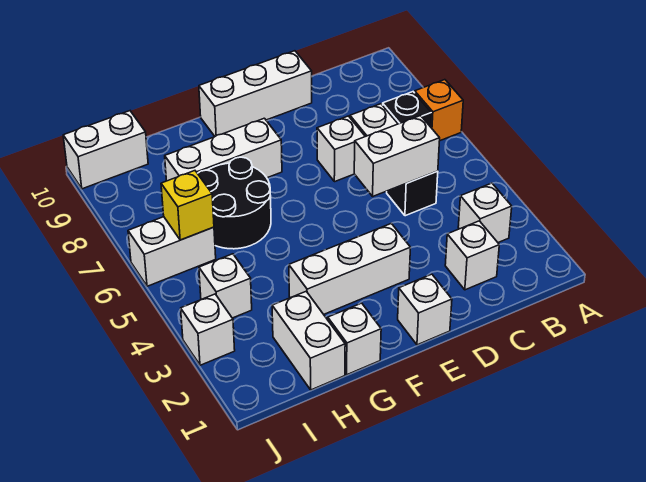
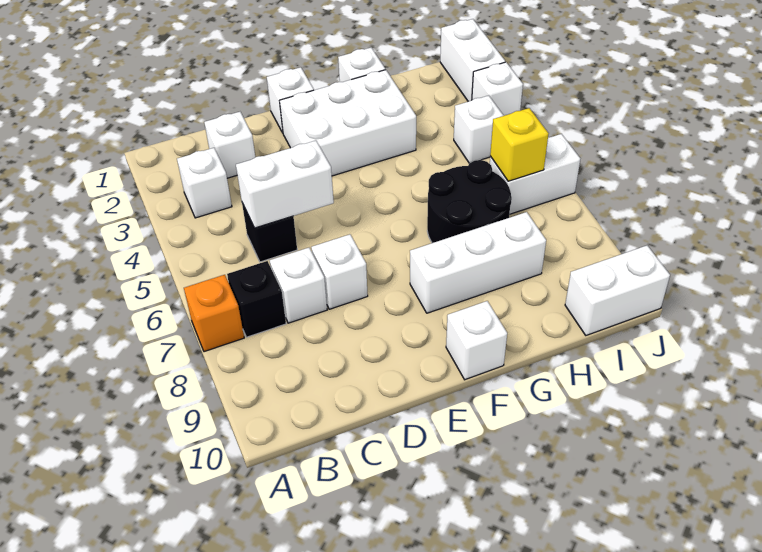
white brick D10:F10 level 1 -> white brick F10 level 1
white brick E3:G3 level 1 -> white brick E2:G3 level 1
white brick H1:H2 level 1 -> white brick J1:J2 level 1

